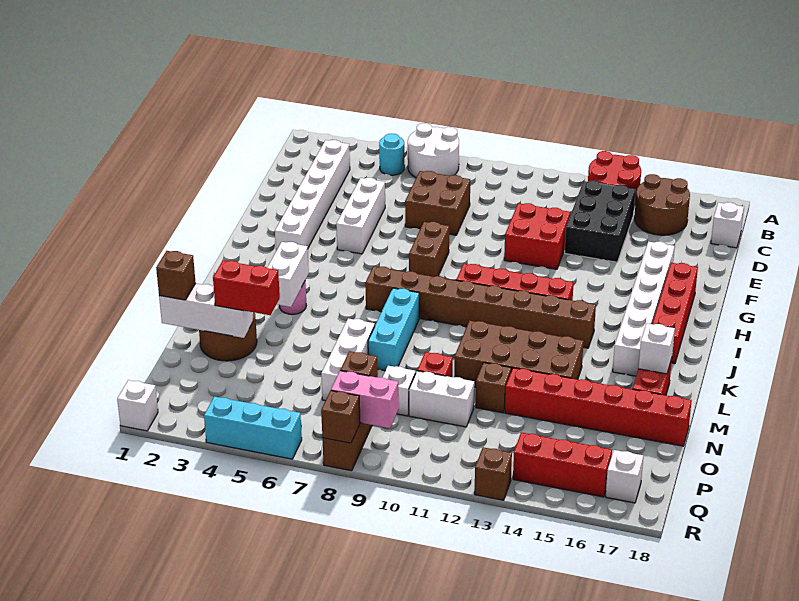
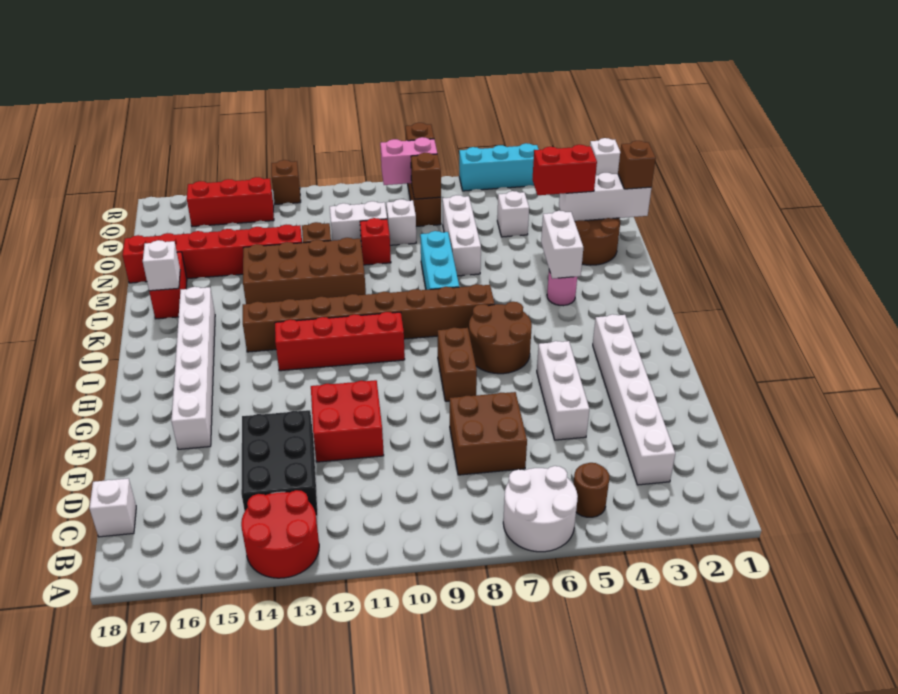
cyan round brick B5 level 1 -> brown round brick B5 level 1
brown round brick B15:C16 level 1 -> brown round brick H6:I7 level 1
red brick G17:J17 level 1 -> none
white brick Q17 level 1 -> white brick O5 level 1

